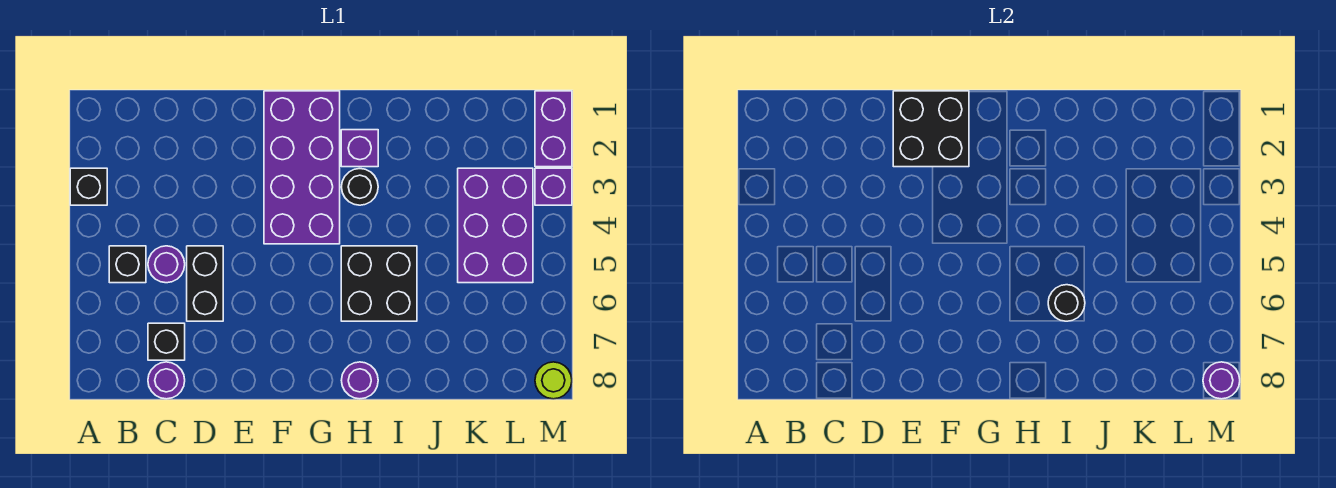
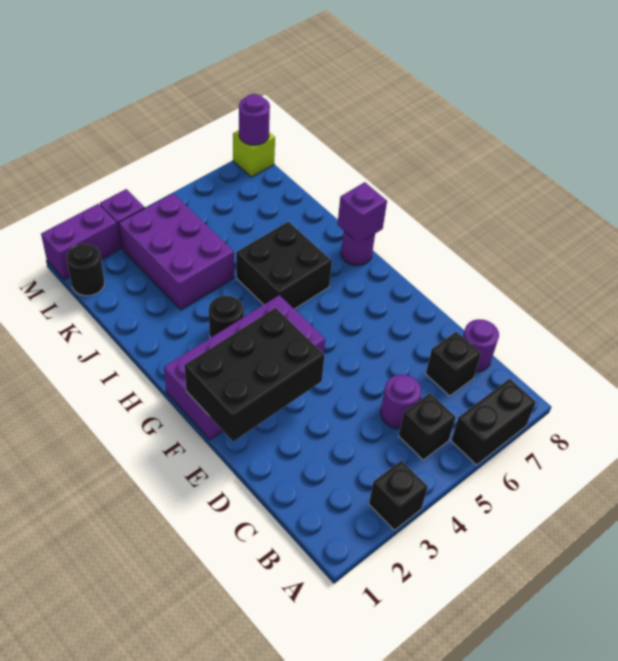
black brick D5:D6 level 1 -> black brick A6:A7 level 1
black brick E1:F2 level 2 -> black brick E1:F3 level 2
purple brick H2 level 1 -> purple brick H8 level 2
black round brick I6 level 2 -> black round brick L1 level 1
purple brick K3:L5 level 1 -> purple brick J3:L4 level 1
lime round brick M8 level 1 -> lime brick M8 level 1

